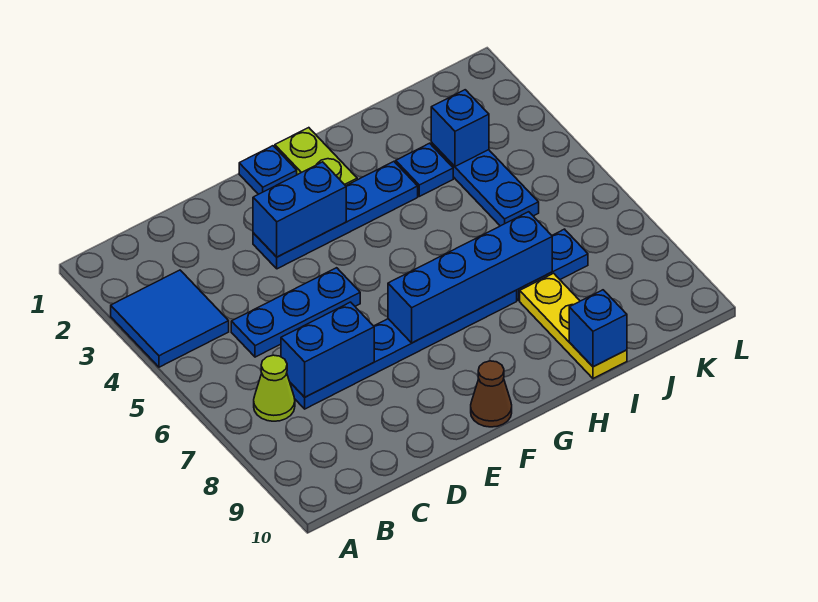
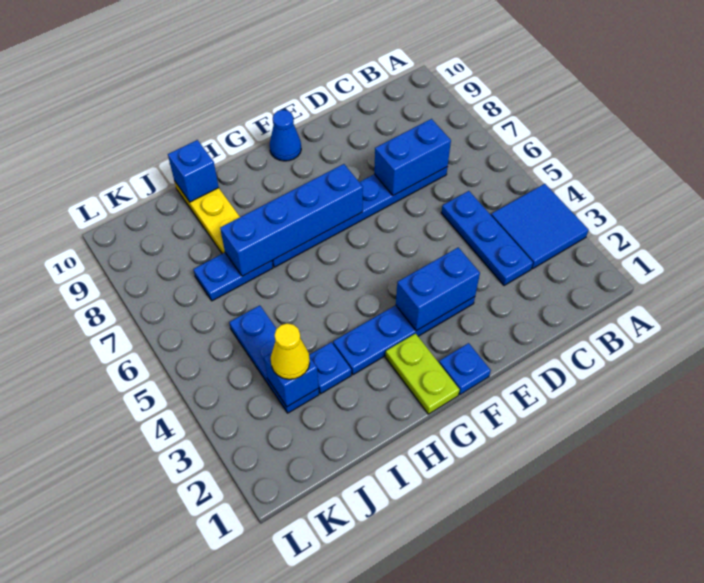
lime cone B7 level 1 -> none
blue plate C5:E5 level 1 -> blue plate C3:C5 level 1
brown cone F10 level 1 -> blue cone F10 level 1
none -> yellow cone J3 level 3

